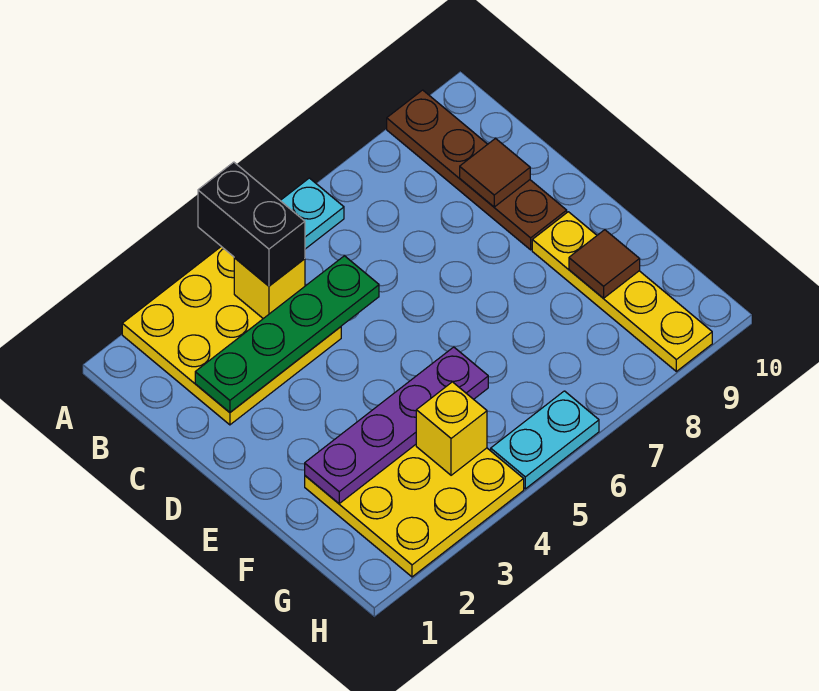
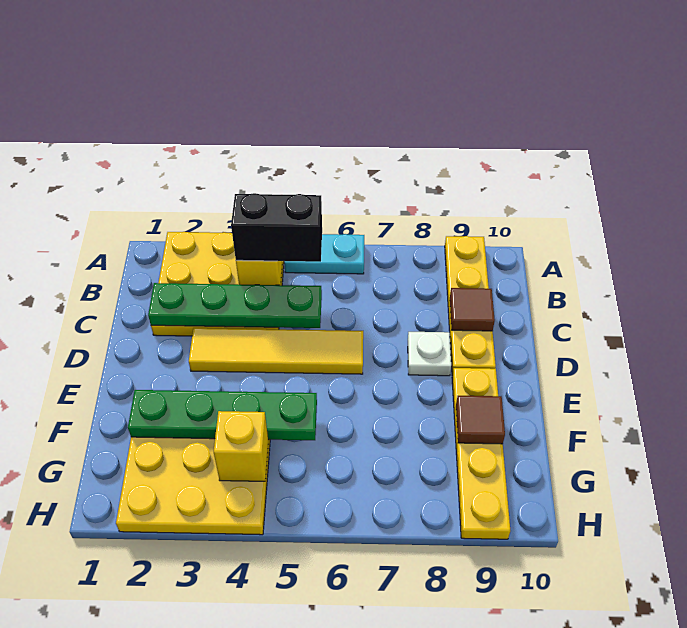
black brick A4:B4 level 3 -> black brick B4:B5 level 3
brown plate A9:D9 level 1 -> yellow plate A9:D9 level 1
none -> yellow tile D3:D6 level 1
none -> white plate D8 level 1
purple plate F2:F5 level 2 -> green plate F2:F5 level 2
cyan plate H5:H6 level 1 -> none

